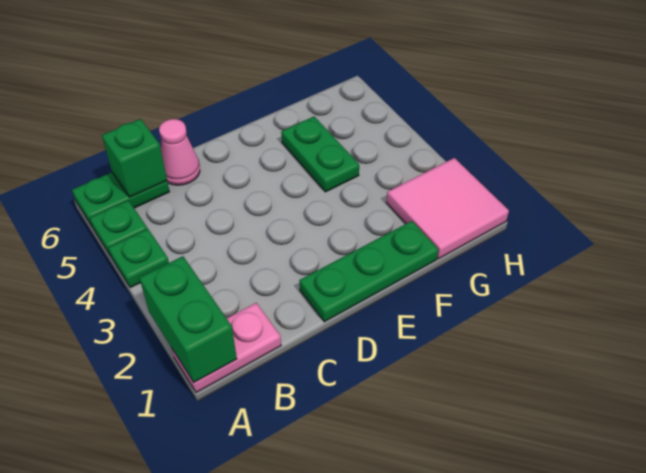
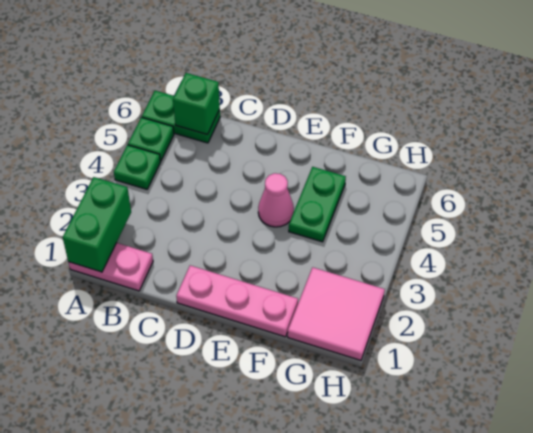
pink cone C6 level 1 -> pink cone E4 level 1
green plate D1:F1 level 1 -> pink plate D1:F1 level 1

